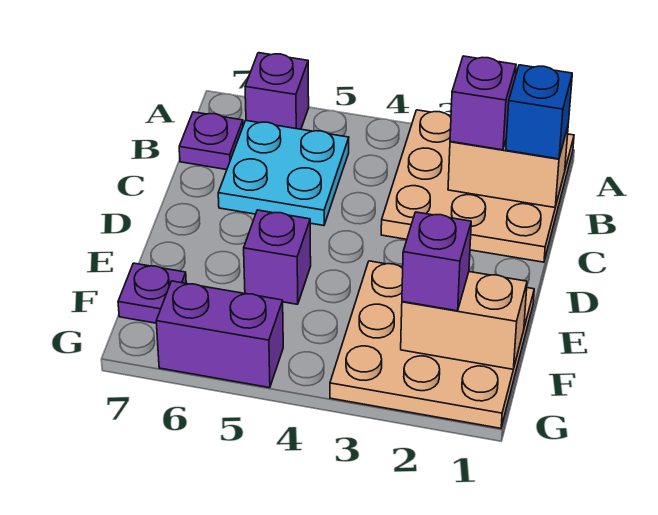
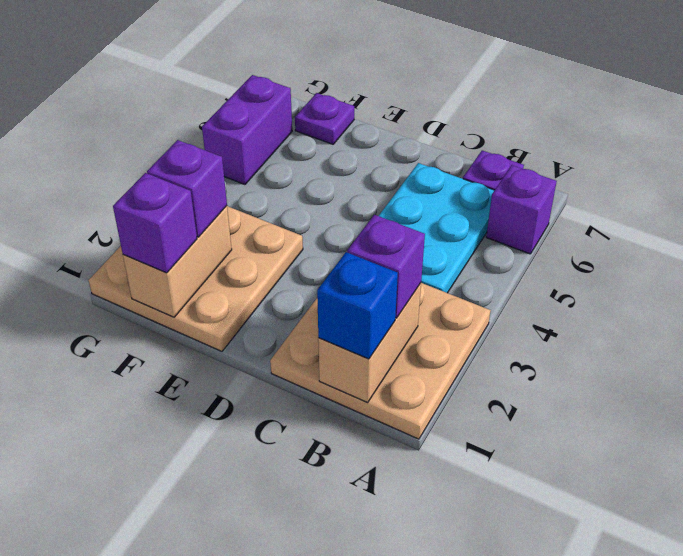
cyan plate B5:C6 level 1 -> cyan plate B4:C6 level 1
purple brick E5 level 1 -> purple brick F1 level 3

